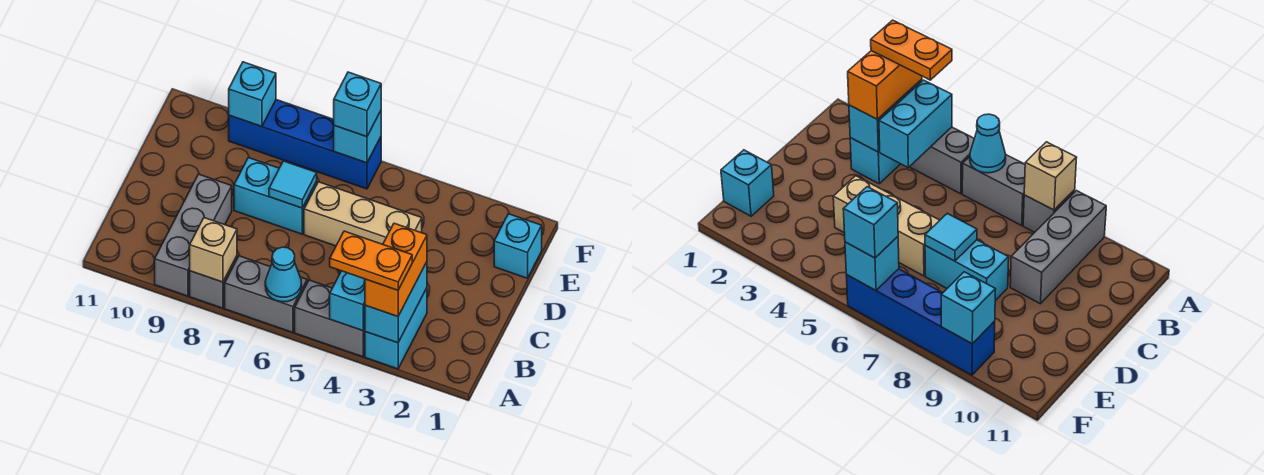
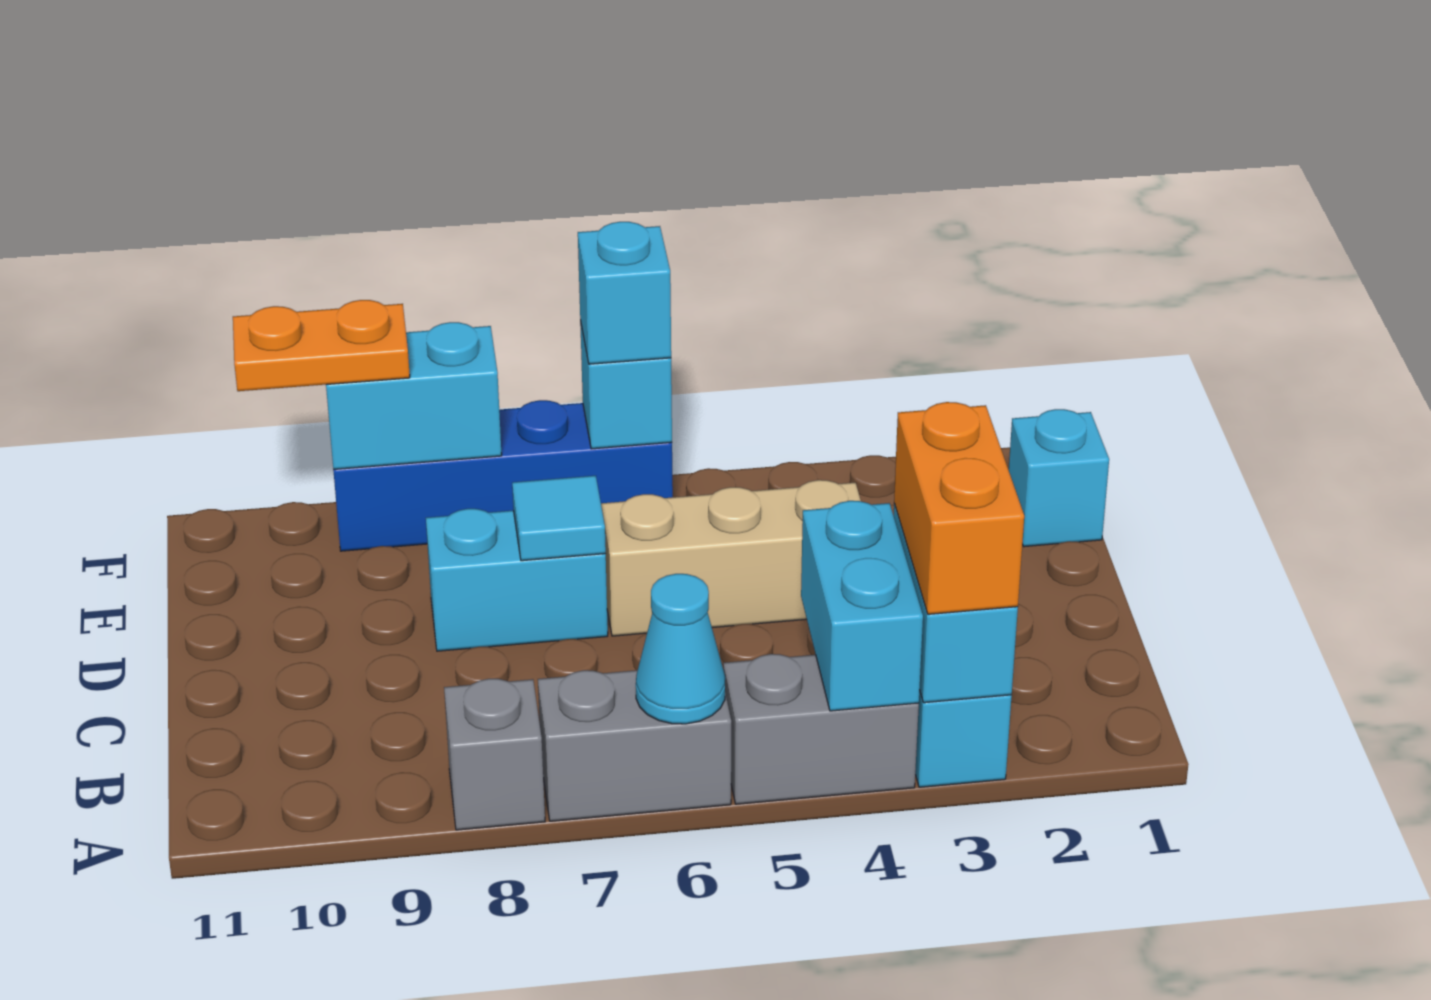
orange plate A3:A4 level 4 -> orange plate F9:F10 level 3
tan brick A8 level 2 -> none
grey brick A9:C9 level 1 -> none
cyan brick F9 level 2 -> cyan brick F8:F9 level 2

